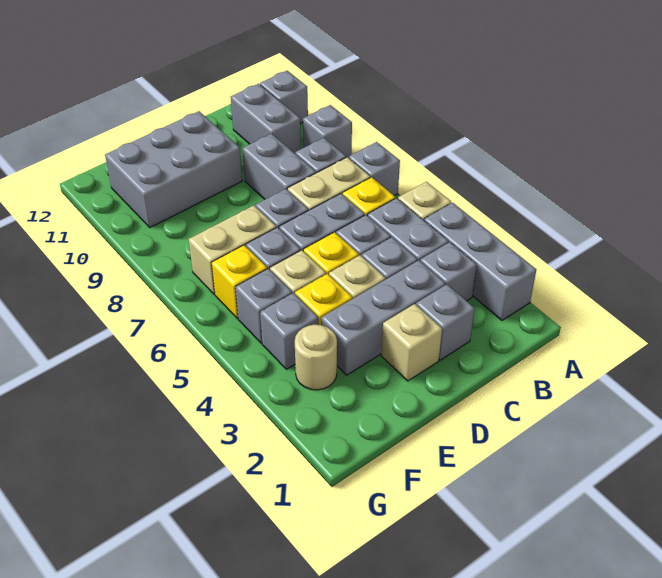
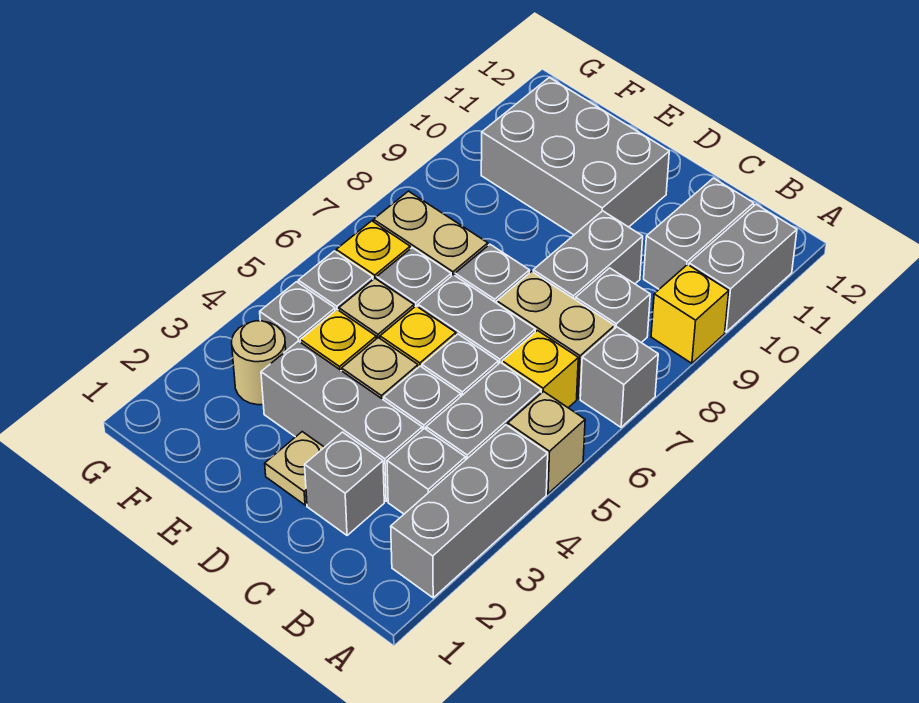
grey brick A9 level 1 -> yellow brick A9 level 1
grey brick A11 level 1 -> grey brick A10:A11 level 1
tan brick D2 level 1 -> tan plate D2 level 1

